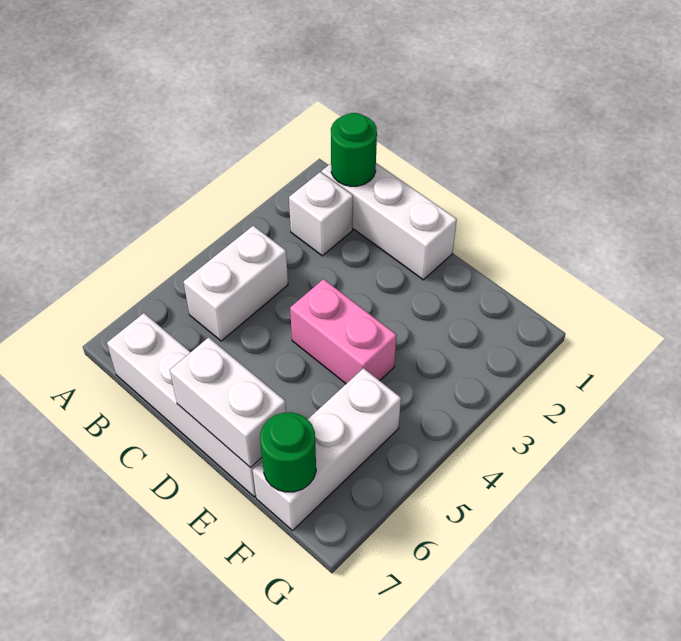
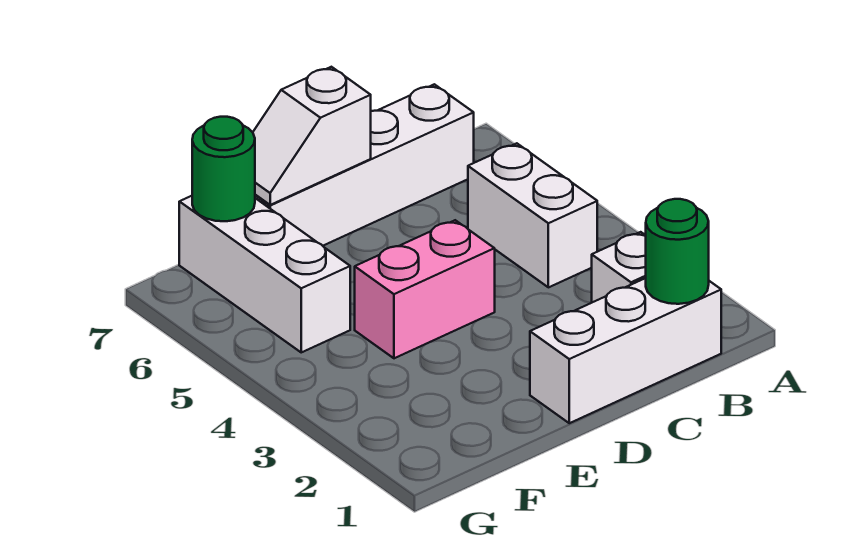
white brick D7:E7 level 2 -> white slope D7:E7 level 2 top D

